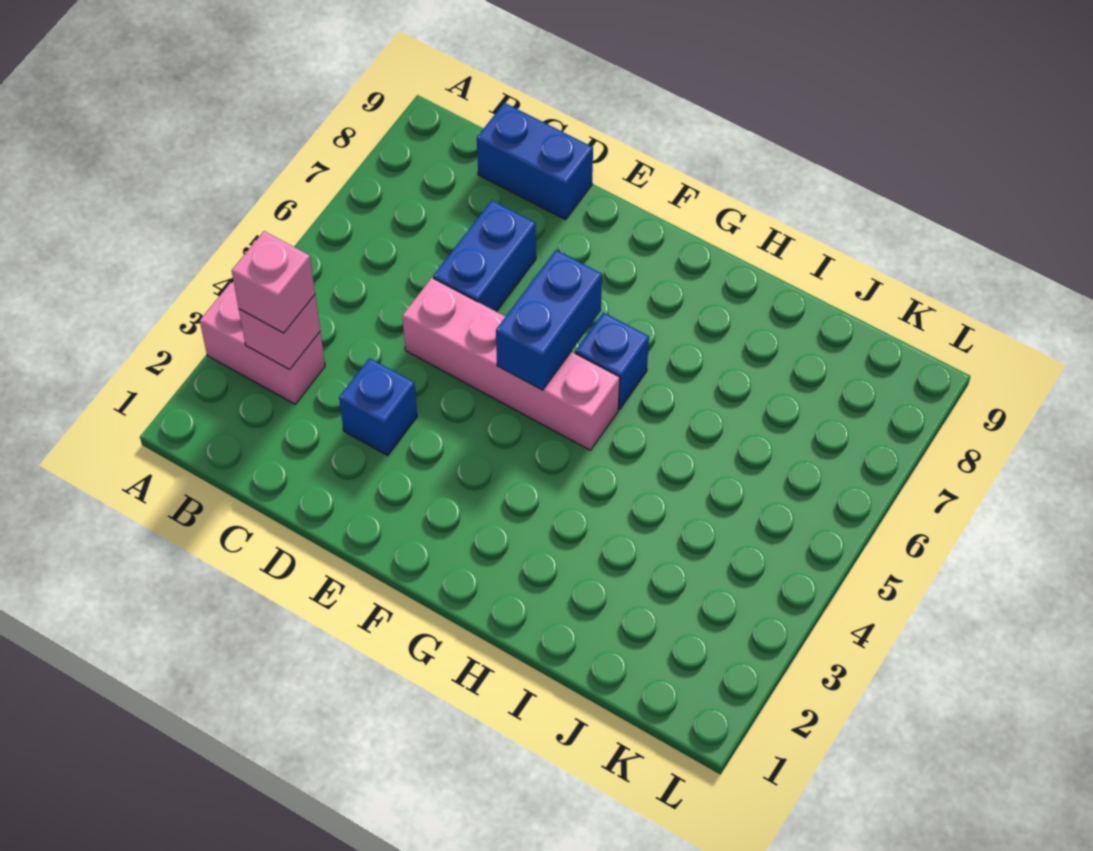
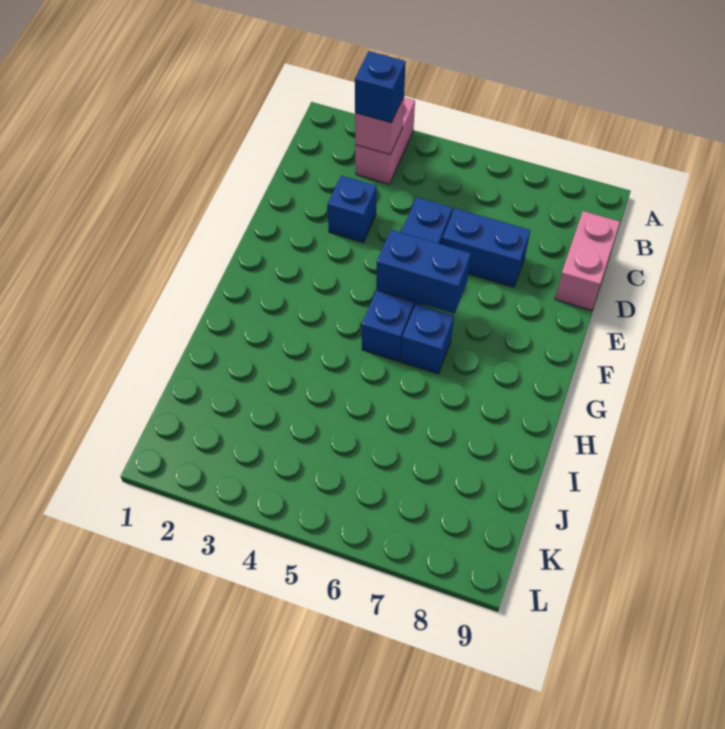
pink brick B3 level 3 -> blue brick B3 level 3
blue brick C9:D9 level 1 -> pink brick C9:D9 level 1
pink brick D5:G5 level 1 -> blue brick D5:G5 level 1

